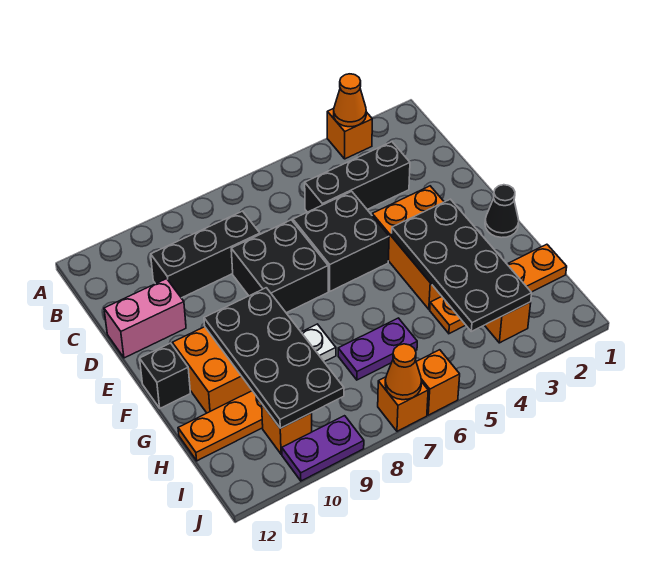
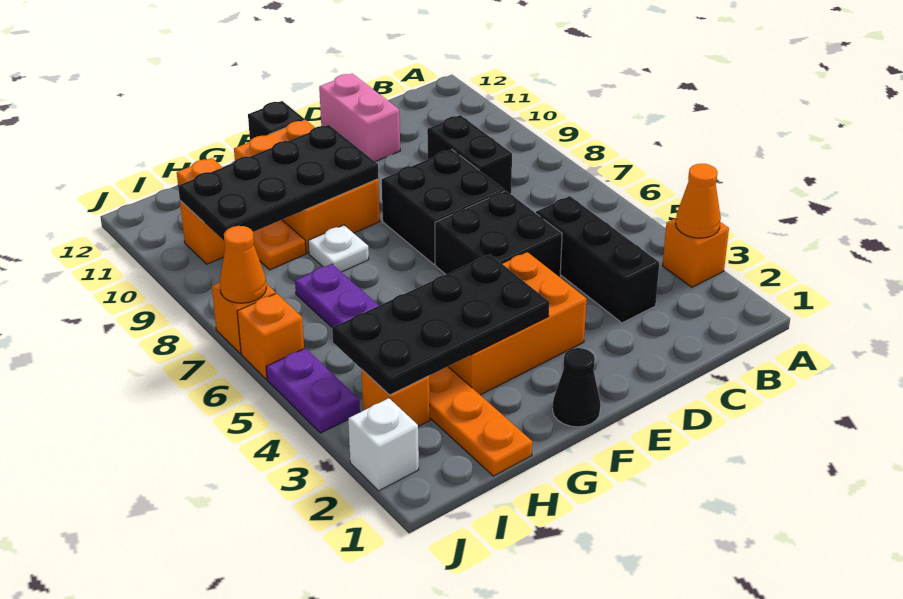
black brick C8:C10 level 1 -> black brick C8:C9 level 1
none -> white brick J2 level 1
purple plate J9:J10 level 1 -> purple plate J4:J5 level 1

